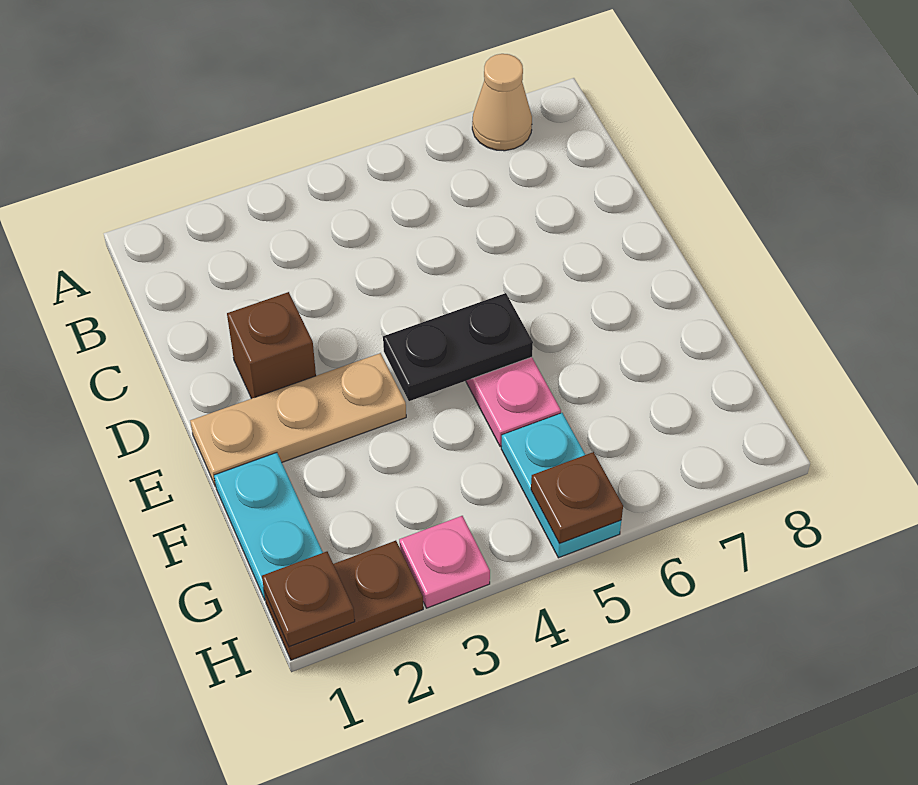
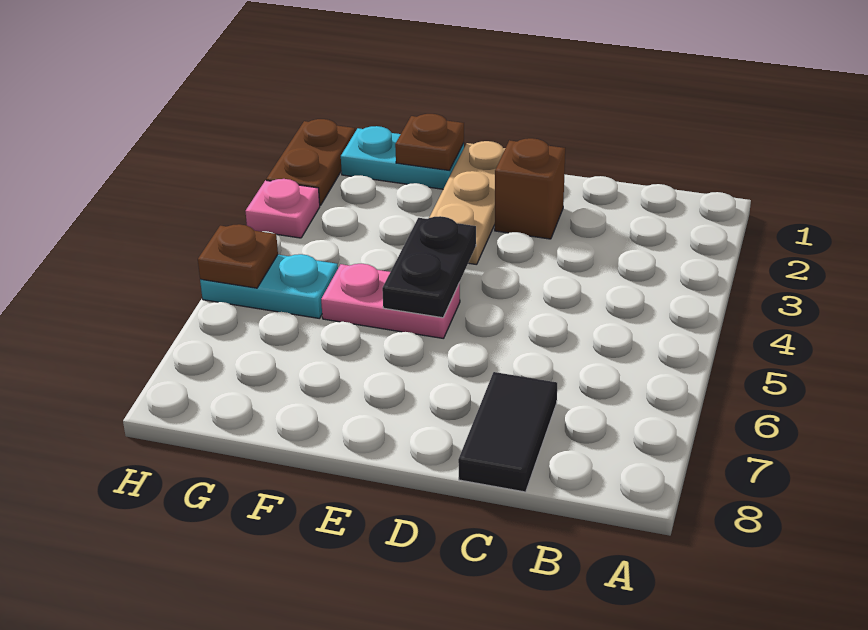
tan cone A7 level 1 -> none
none -> black tile C7:C8 level 1
brown plate H1 level 2 -> brown plate F1 level 2

